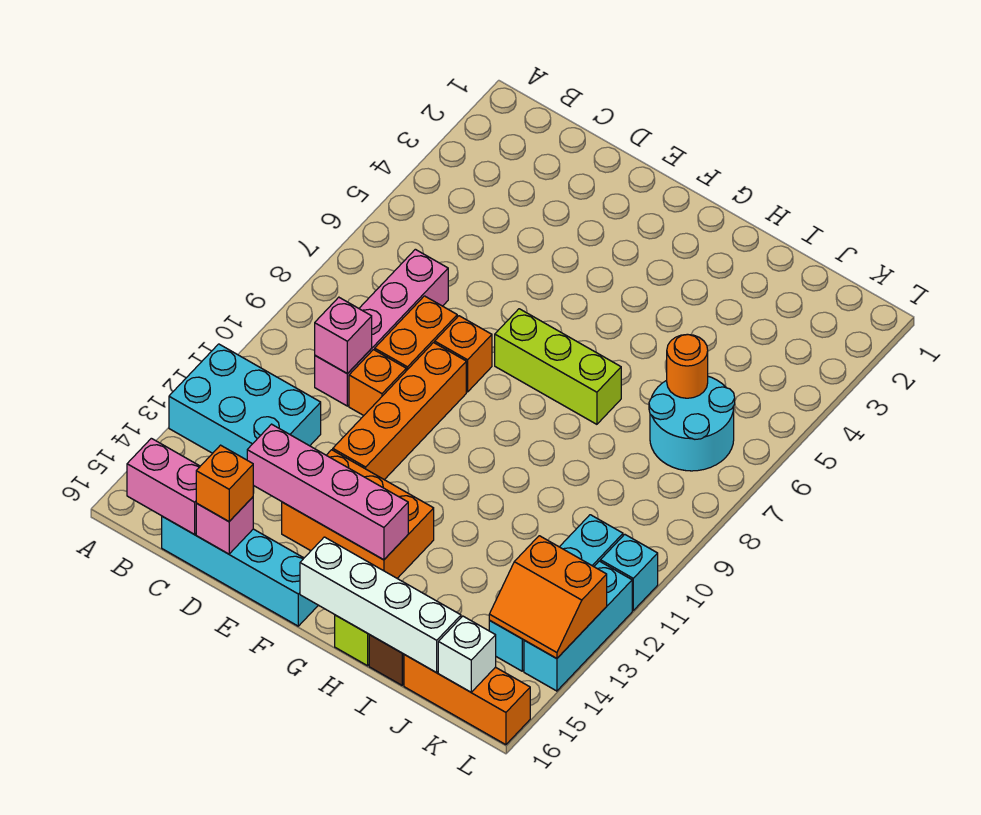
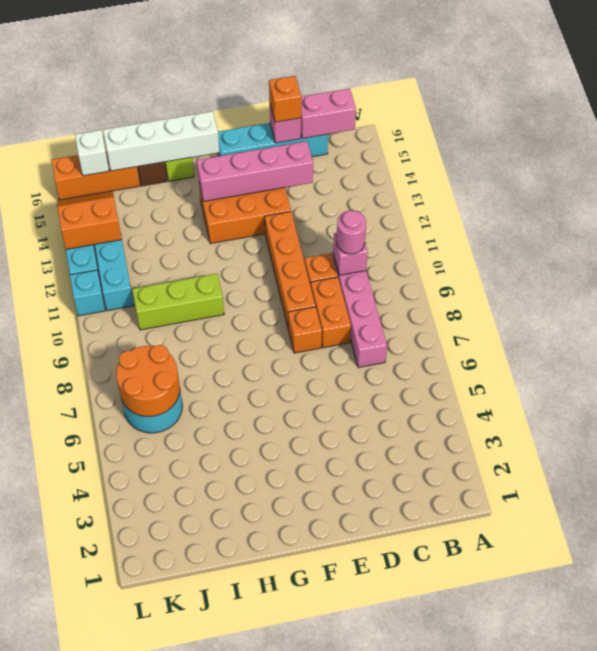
cyan brick A12:C13 level 1 -> none
none -> pink round brick C10 level 3
lime brick F7:H7 level 1 -> lime brick H10:J10 level 1
orange round brick J6 level 2 -> orange round brick J6:K7 level 2

